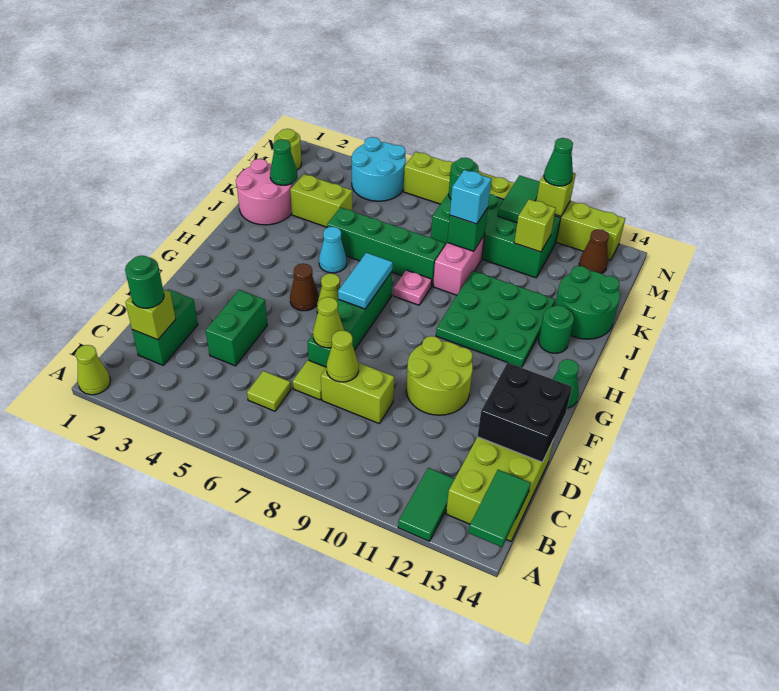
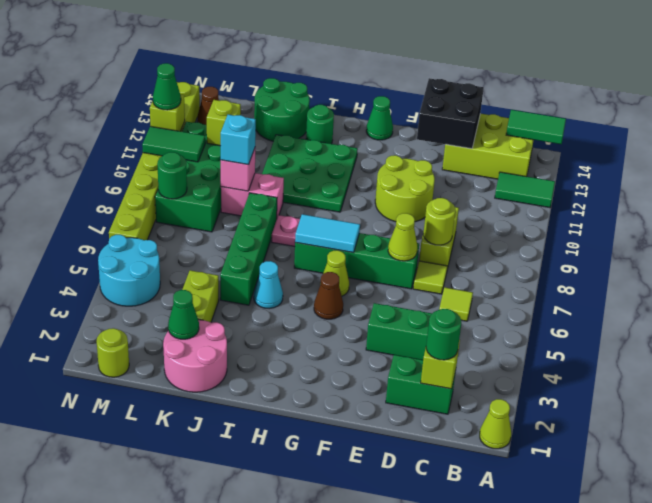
lime cone D8 level 2 -> lime round brick D8 level 2
green brick K9 level 2 -> pink brick K9 level 2

